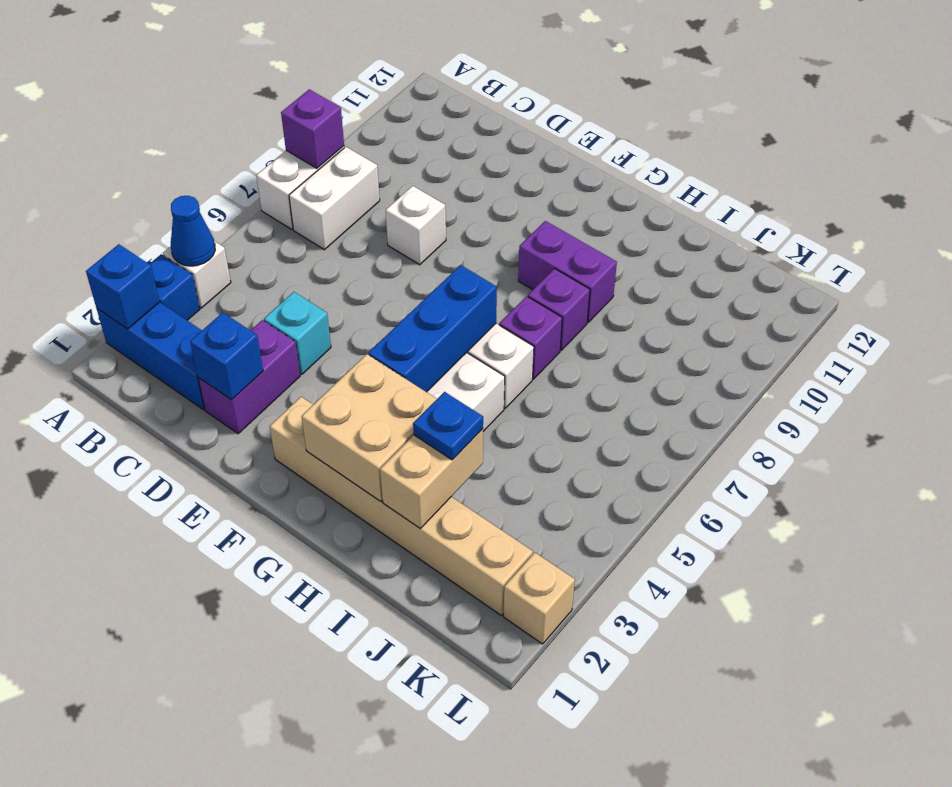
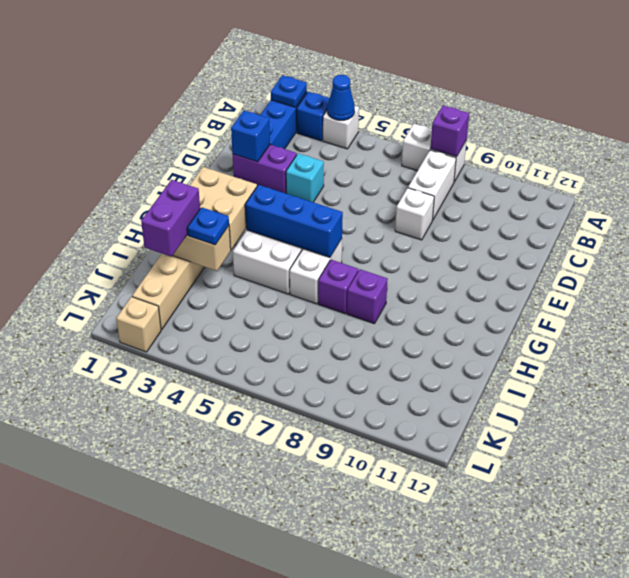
blue brick A2 level 2 -> blue plate A2 level 2
white brick B7:B8 level 1 -> white brick B8:C8 level 1
purple brick G9:H9 level 1 -> purple brick I2:J2 level 3

